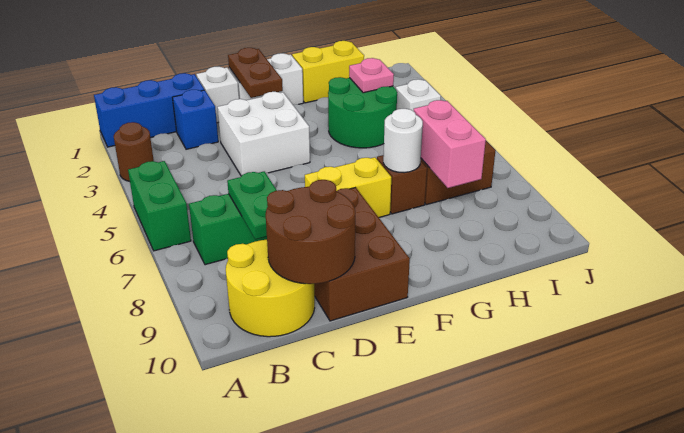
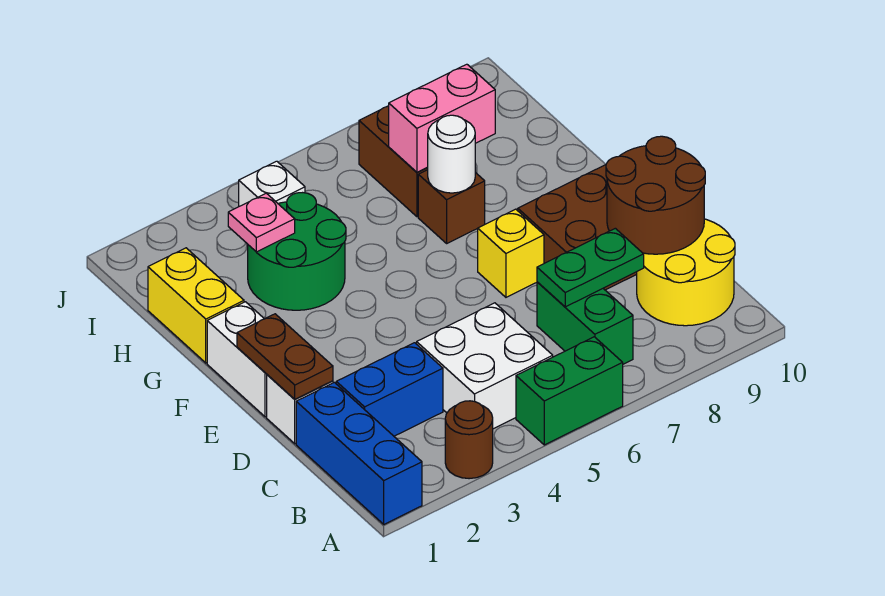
blue brick C2 level 1 -> blue brick C2:C3 level 1
white brick D3:E4 level 1 -> white brick B4:C5 level 1
brown plate E1:E2 level 2 -> brown plate D1:E1 level 2
yellow brick E7:F7 level 1 -> yellow brick E7 level 1

